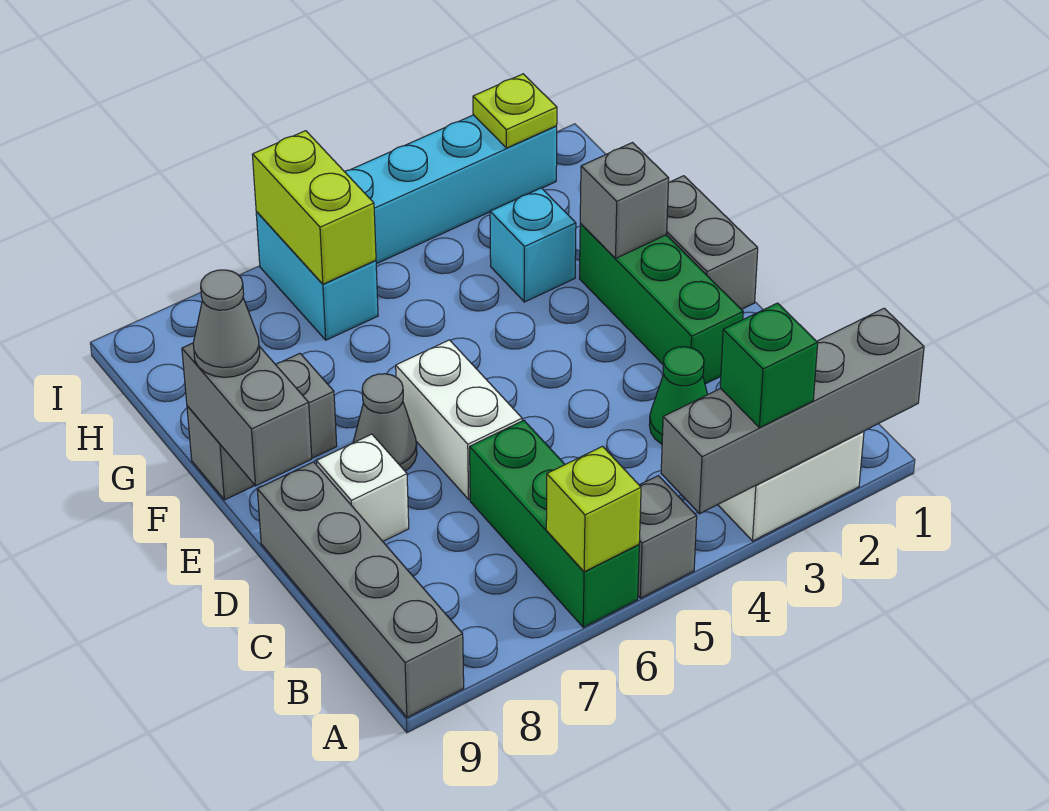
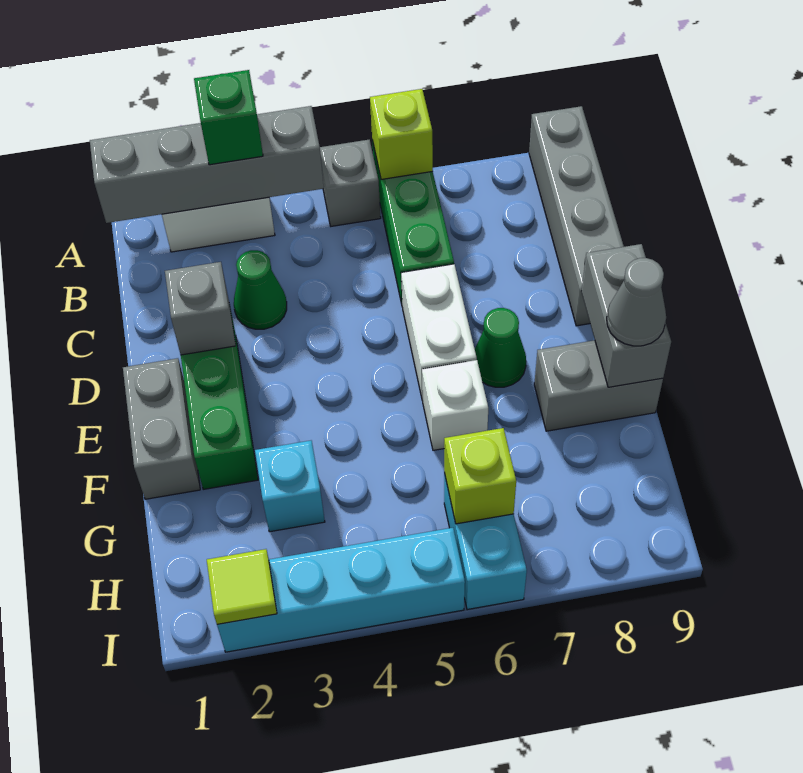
white brick D8 level 1 -> white brick F6 level 1
grey cone E7 level 1 -> green cone E7 level 1
grey brick F2 level 2 -> grey brick D2 level 2
lime brick H6:I6 level 2 -> lime brick H6 level 2
lime plate I2 level 2 -> lime tile I2 level 2

